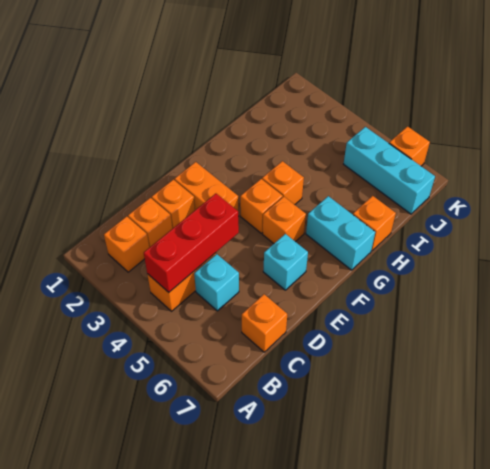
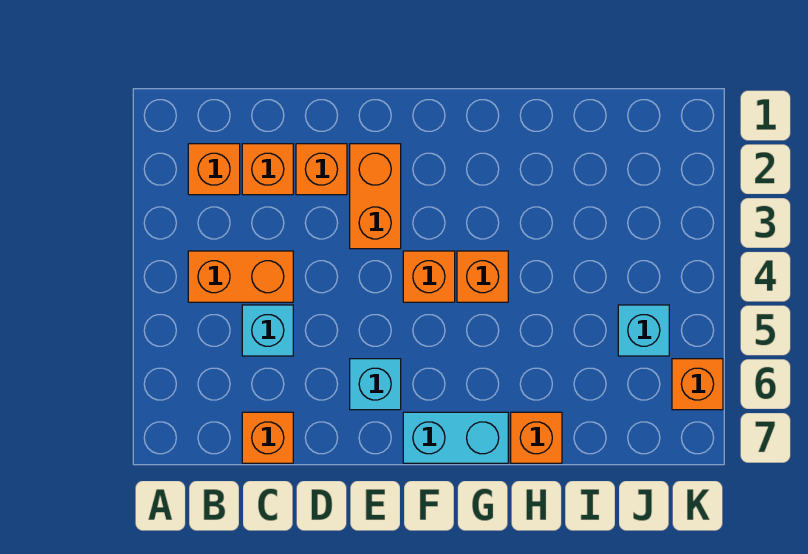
red brick B4:D4 level 2 -> none
orange brick F5 level 1 -> none
cyan brick G6:G7 level 1 -> cyan brick F7:G7 level 1
cyan brick J5:J7 level 1 -> cyan brick J5 level 1

